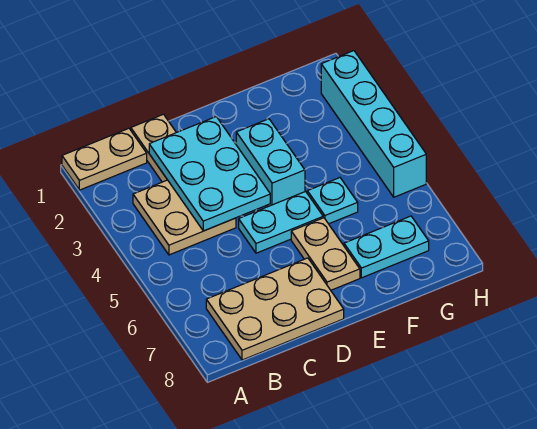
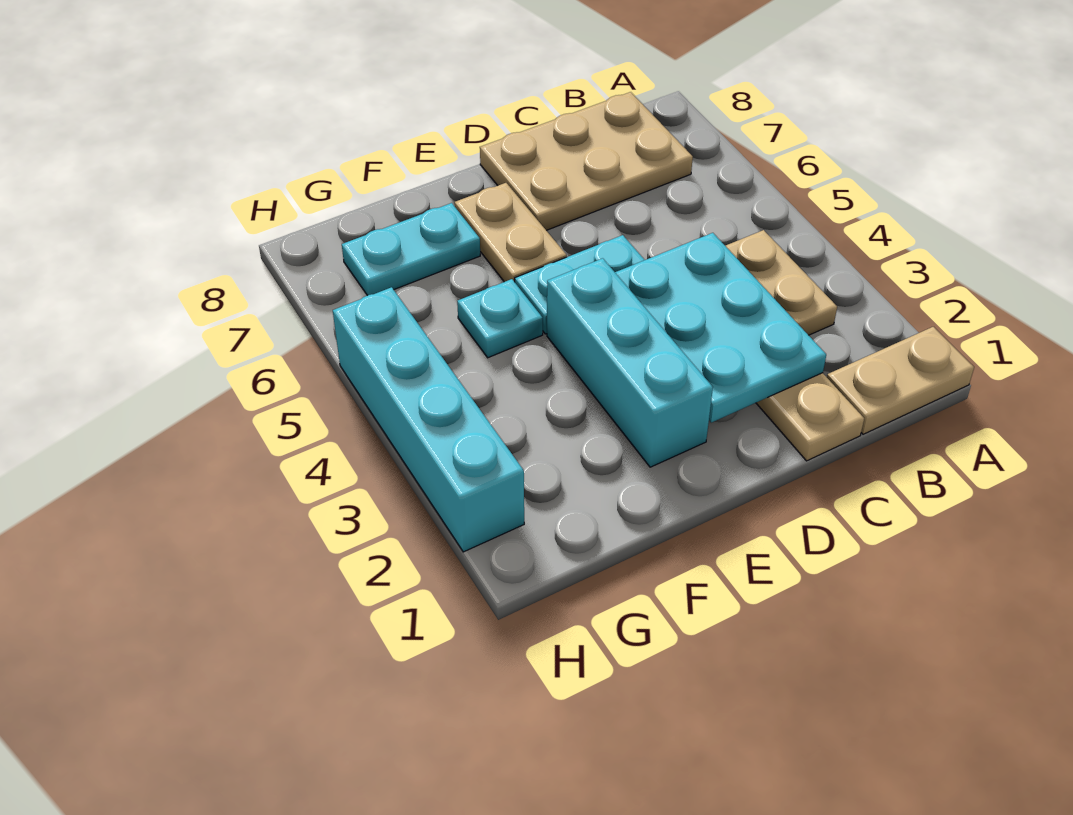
cyan brick E3:E4 level 1 -> cyan brick E2:E4 level 1

